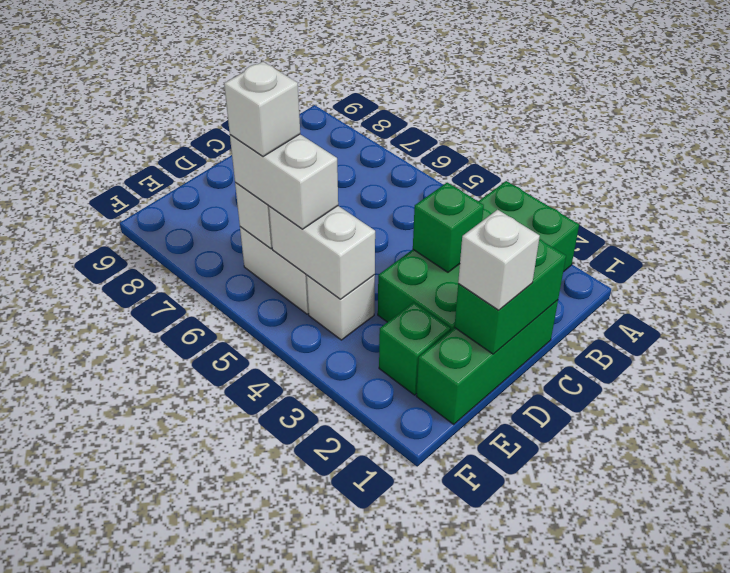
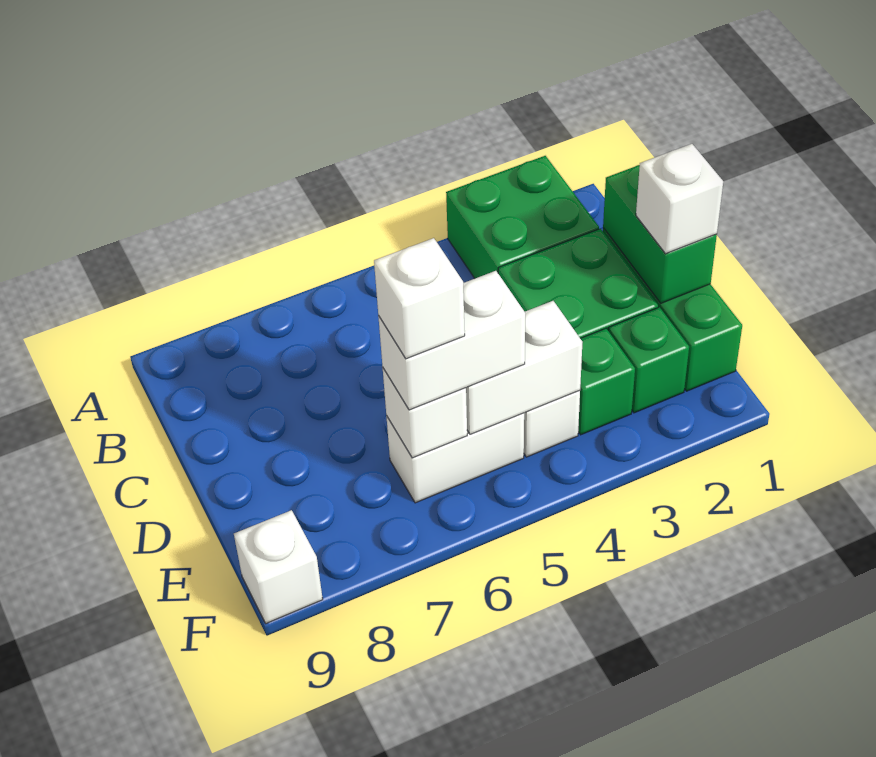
green brick C3 level 2 -> green brick E3 level 1
none -> white brick F9 level 1

